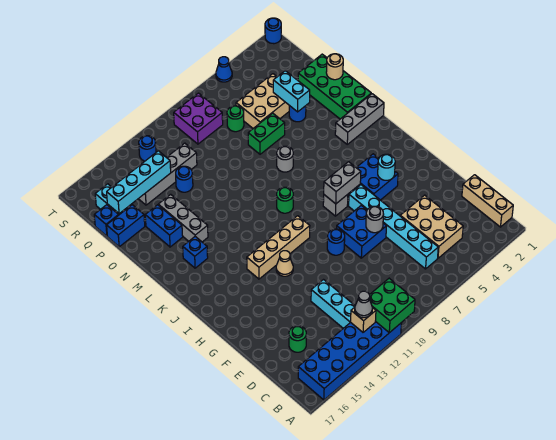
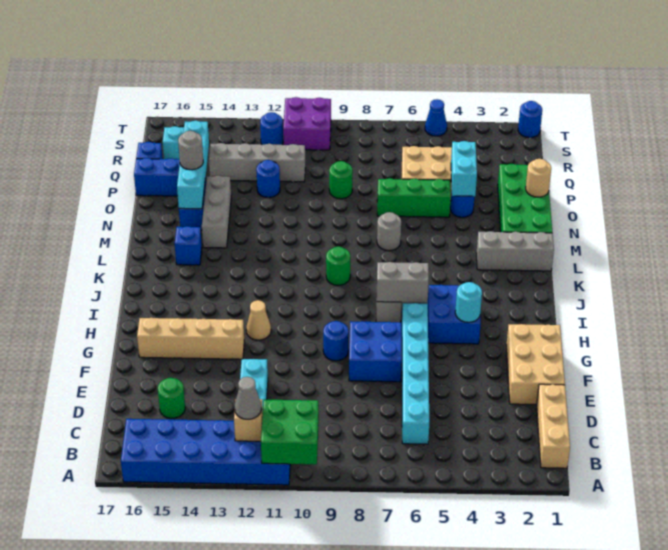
tan brick C4:E5 level 1 -> tan brick E1:G2 level 1
grey round brick F7 level 2 -> grey round brick O15 level 3
tan brick I10:I13 level 1 -> tan brick G13:G16 level 1
green brick O6:O7 level 1 -> green brick O5:O7 level 1
green round brick Q7 level 1 -> green round brick P9 level 1
cyan brick Q13:Q16 level 2 -> cyan brick N15:Q15 level 2
purple brick R8:S9 level 1 -> purple brick S10:T11 level 1

